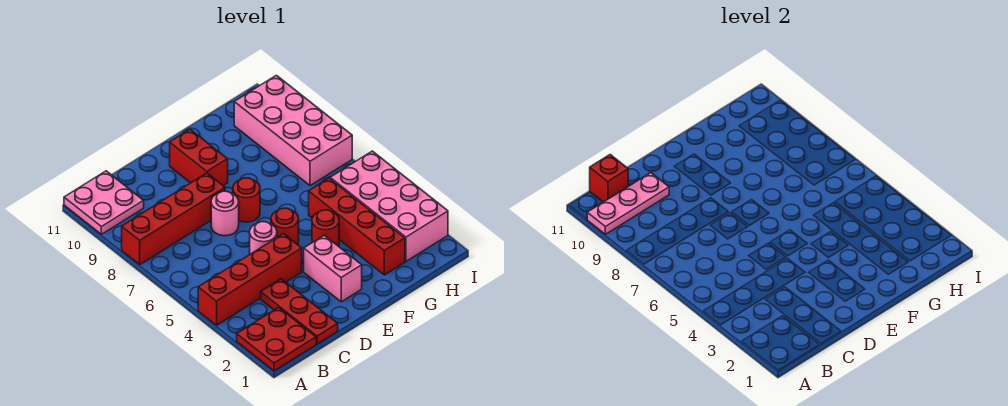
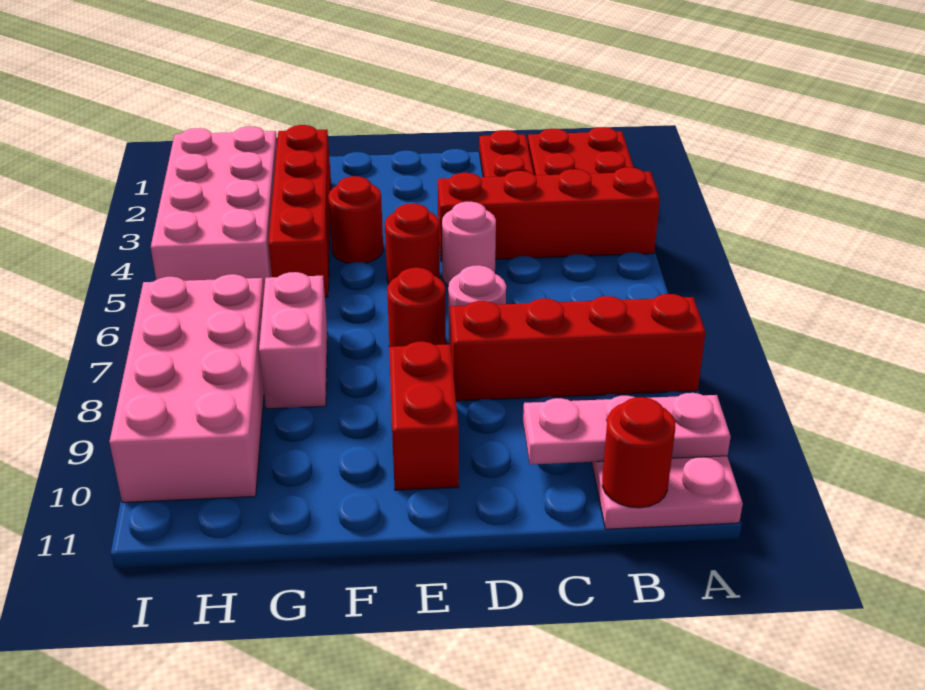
red brick B11 level 2 -> red round brick B11 level 2
pink brick E2:E3 level 1 -> pink brick G7:G8 level 1

